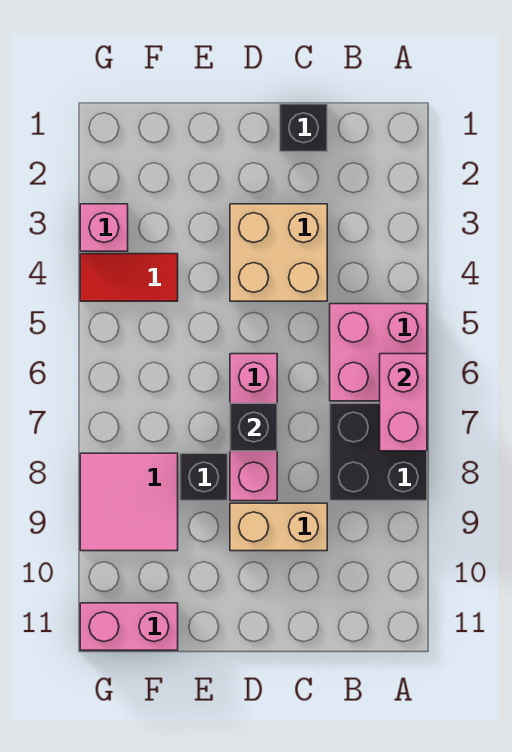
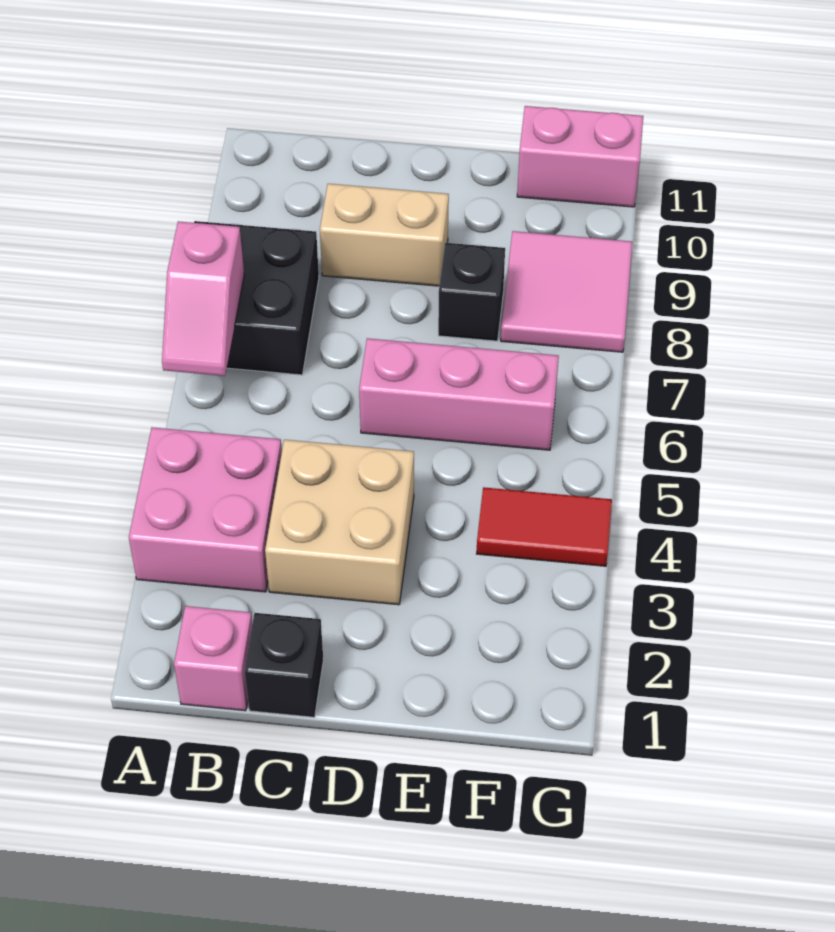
pink brick A5:B6 level 1 -> pink brick A3:B4 level 1
pink brick A6:A7 level 2 -> pink slope A6:A7 level 2 top 7
pink brick D6:D8 level 1 -> pink brick D6:F6 level 1
black brick D7 level 2 -> none
pink brick G3 level 1 -> pink brick B1 level 1

